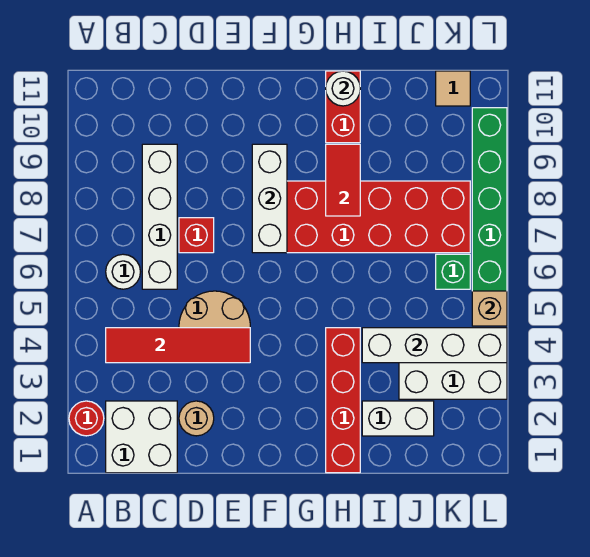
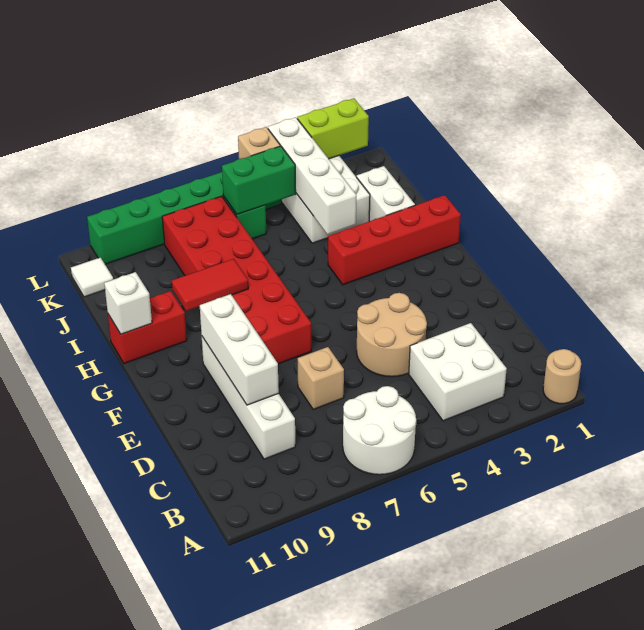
red round brick A2 level 1 -> none
white brick B1:C2 level 1 -> white brick B3:C4 level 1
red tile B4:E4 level 2 -> none
white round brick B6 level 1 -> white round brick A6:B7 level 1
white brick C6:C9 level 1 -> white brick C9:F9 level 1
tan round brick D2 level 1 -> tan round brick A1 level 1
red brick D7 level 1 -> tan brick D7 level 1
white brick F7:F9 level 2 -> white brick D9:F9 level 2
white round brick H11 level 2 -> white brick H11 level 2
none -> green brick K5:K6 level 2
tan tile K11 level 1 -> white tile K11 level 1
none -> lime brick L2:L3 level 2

